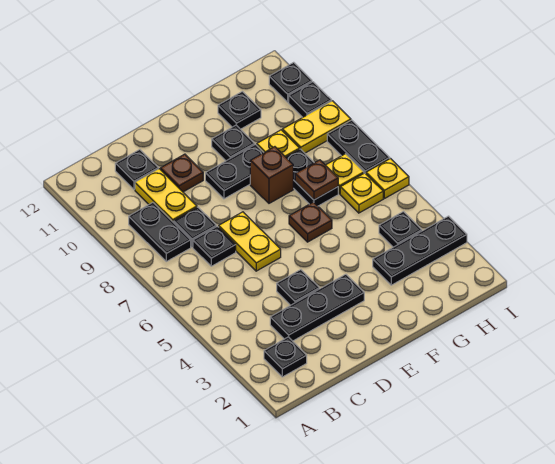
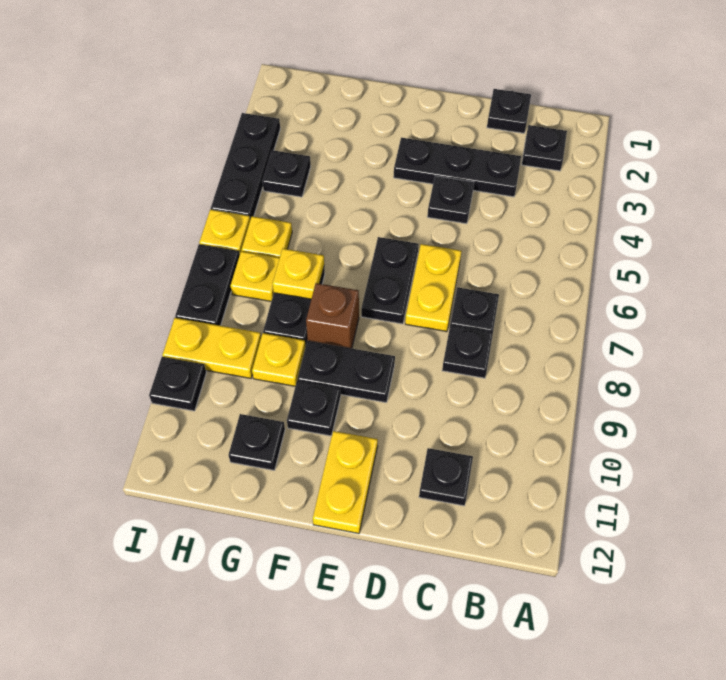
black plate B8:B9 level 1 -> black plate E6:E7 level 1
yellow plate C9:C10 level 1 -> yellow plate E11:E12 level 1
brown plate D10 level 1 -> none
brown plate F6 level 1 -> none
black plate G3:I3 level 1 -> black plate I3:I5 level 1
brown plate G7 level 2 -> yellow plate G7 level 2
black plate I11 level 1 -> black plate C1 level 1

